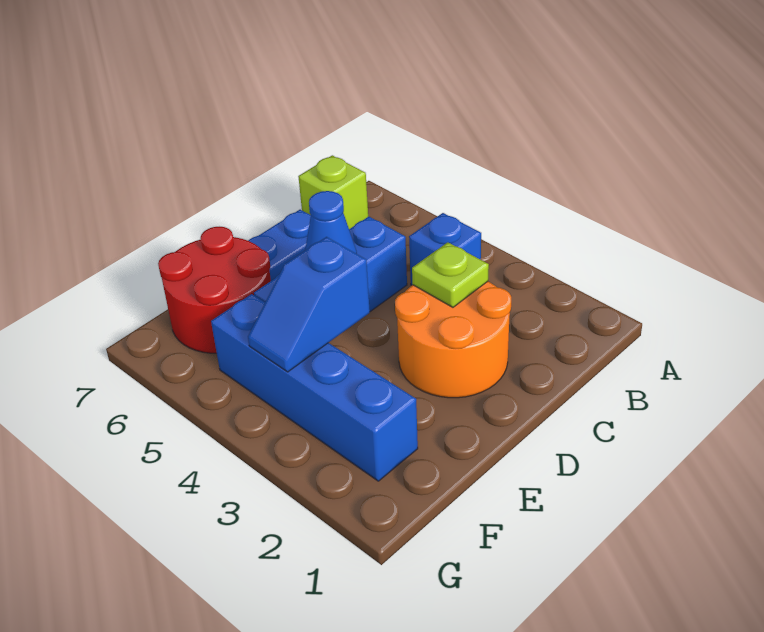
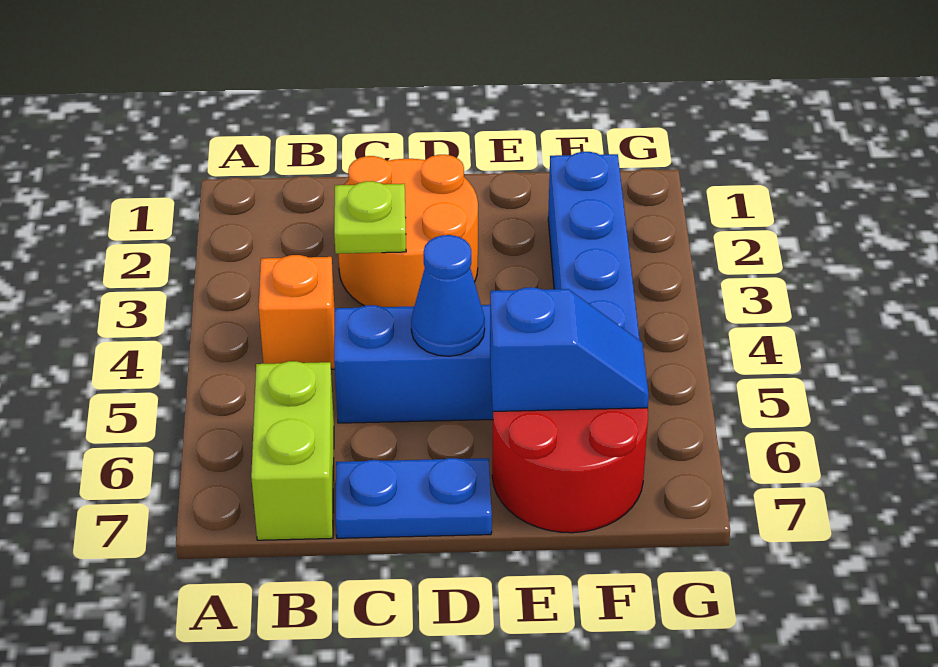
blue brick B4 level 1 -> orange brick B4 level 1
lime brick B7 level 1 -> lime brick B6:B7 level 1
blue slope E4:F4 level 2 top E -> blue slope E6:F6 level 2 top E

